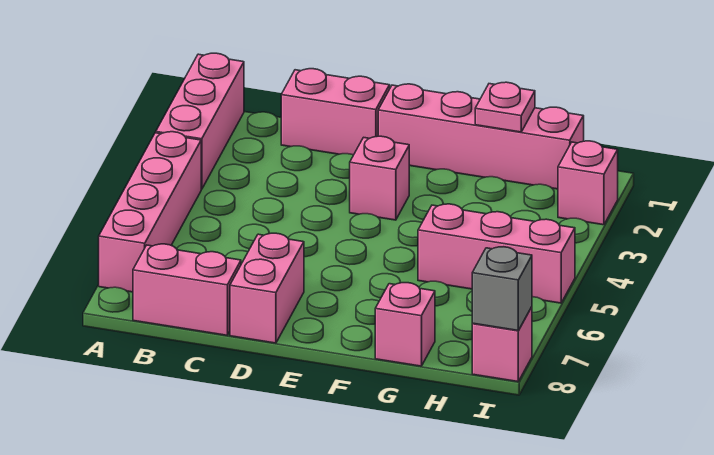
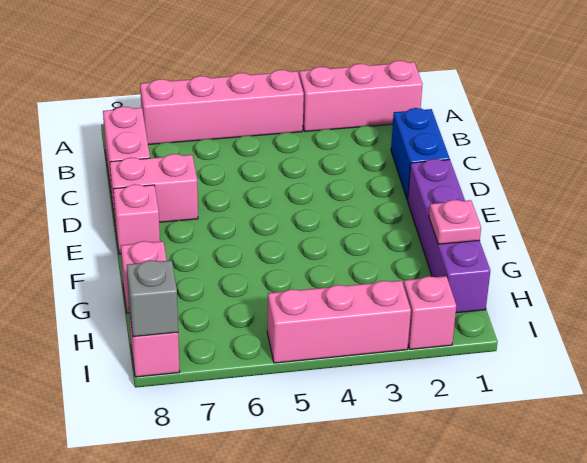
pink brick C1:D1 level 1 -> blue brick C1:D1 level 1
pink brick E1:H1 level 1 -> purple brick E1:H1 level 1
pink brick E3 level 1 -> pink brick E8 level 1
pink brick G5:I5 level 1 -> pink brick I3:I5 level 1

